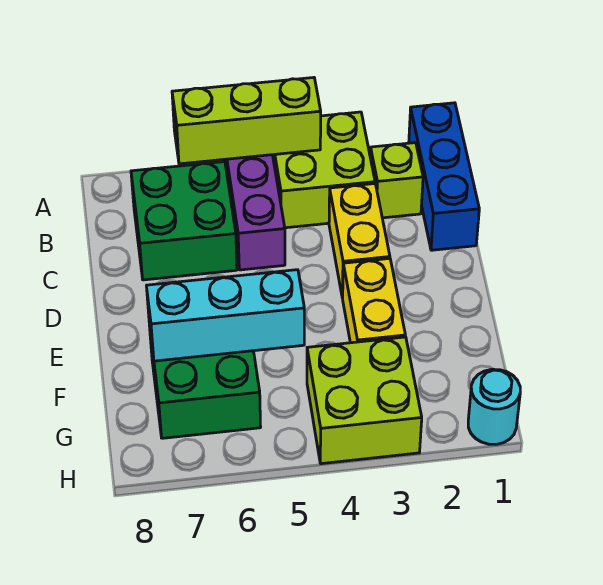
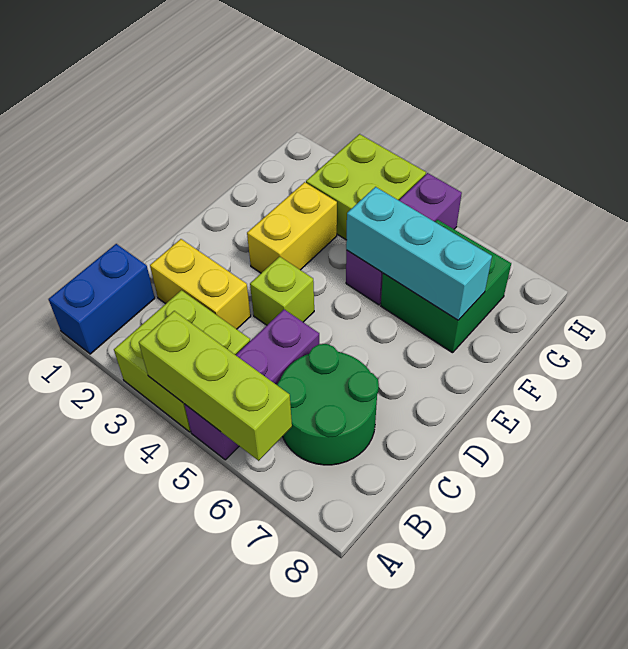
blue brick A1:C1 level 1 -> blue brick A1:B1 level 1
lime brick B2 level 1 -> lime brick D4 level 1
green brick B6:C7 level 1 -> green round brick B6:C7 level 1
yellow brick C3:D3 level 1 -> yellow brick C2:C3 level 1
none -> purple brick F5:H5 level 1
cyan round brick H1 level 1 -> none

